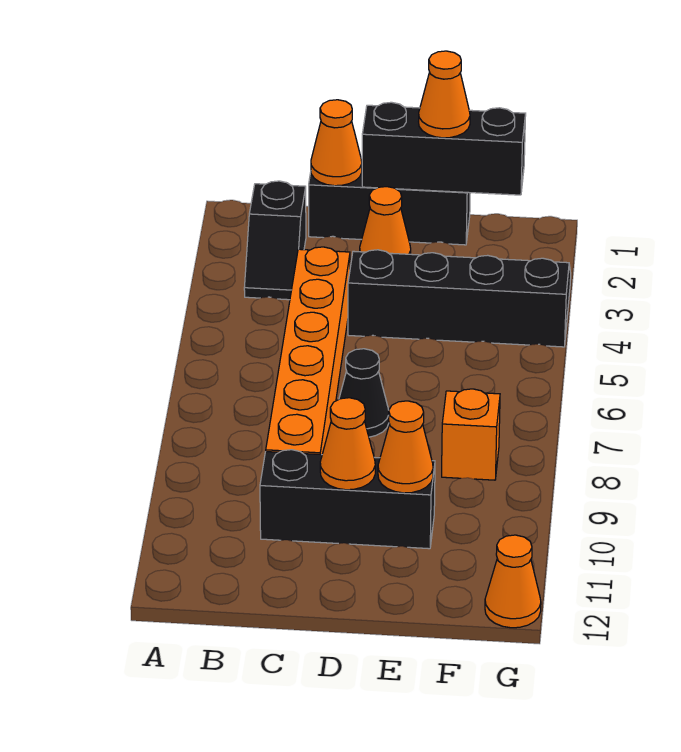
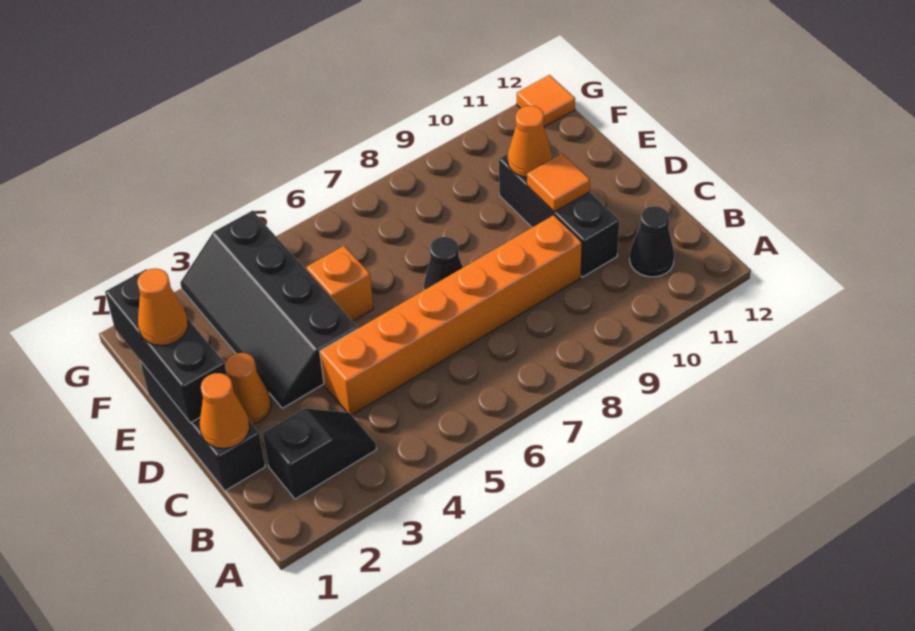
none -> black cone B11 level 1
orange cone D10 level 2 -> orange tile D10 level 2
orange brick F8 level 1 -> orange brick E5 level 1
orange cone G12 level 1 -> orange tile G12 level 1

